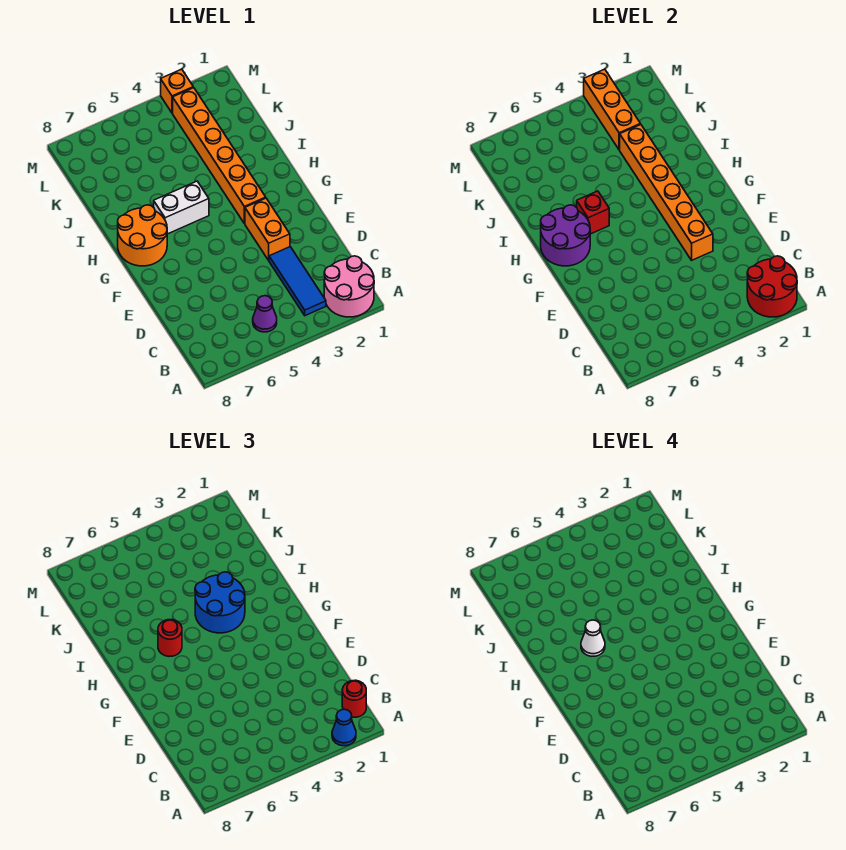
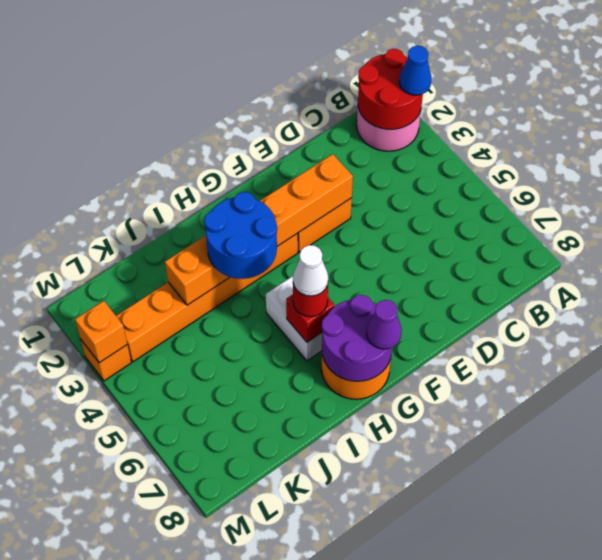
red round brick B1 level 3 -> none
blue tile B3:D3 level 1 -> none
purple cone B5 level 1 -> purple cone G8 level 3
orange brick K3:M3 level 2 -> orange brick M3 level 2

